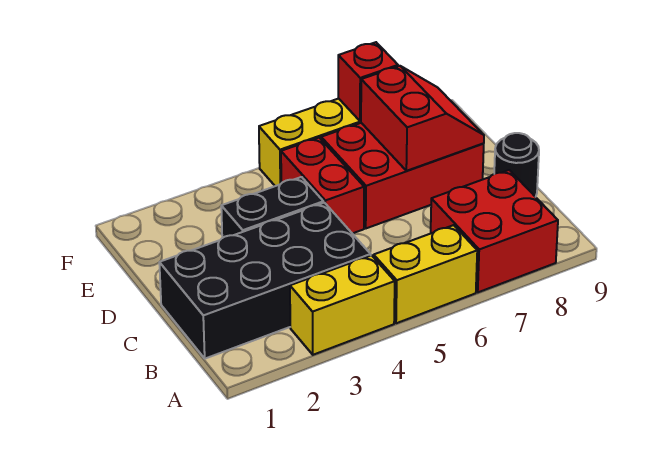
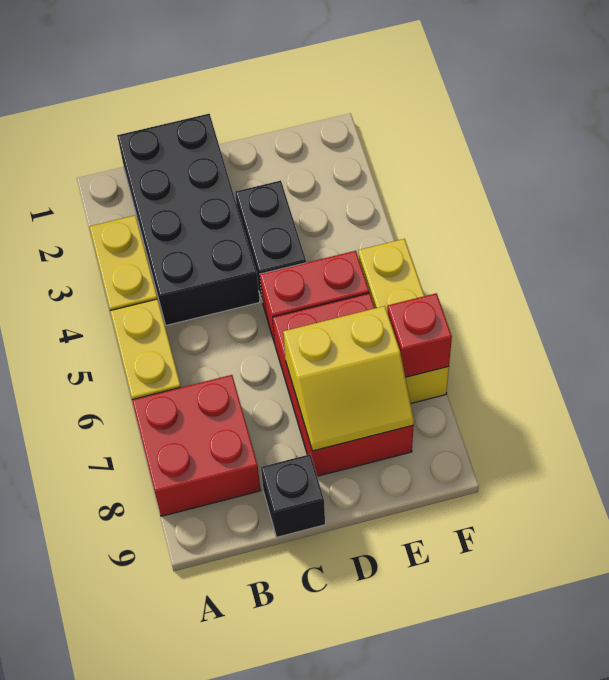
black round brick C9 level 1 -> black brick C9 level 1
red slope D7:E8 level 2 top 7 -> yellow slope D7:E8 level 2 top 7

